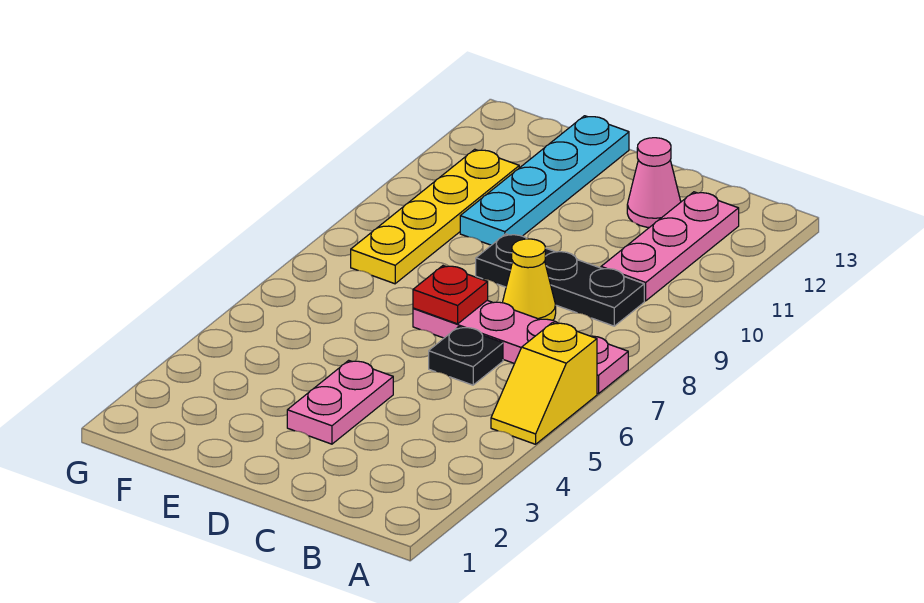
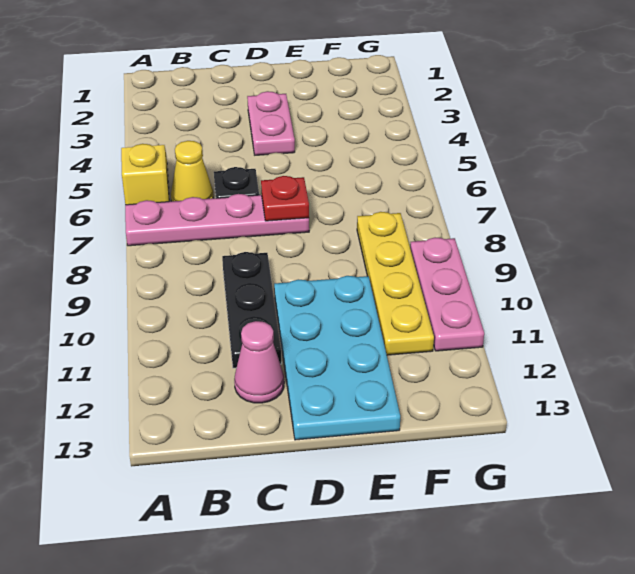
black plate B9:D9 level 1 -> black plate C9:C11 level 1
pink plate B10:B12 level 1 -> pink plate G9:G11 level 1
yellow cone C8 level 1 -> yellow cone B6 level 1
cyan plate E10:E13 level 1 -> cyan plate D10:E13 level 1

